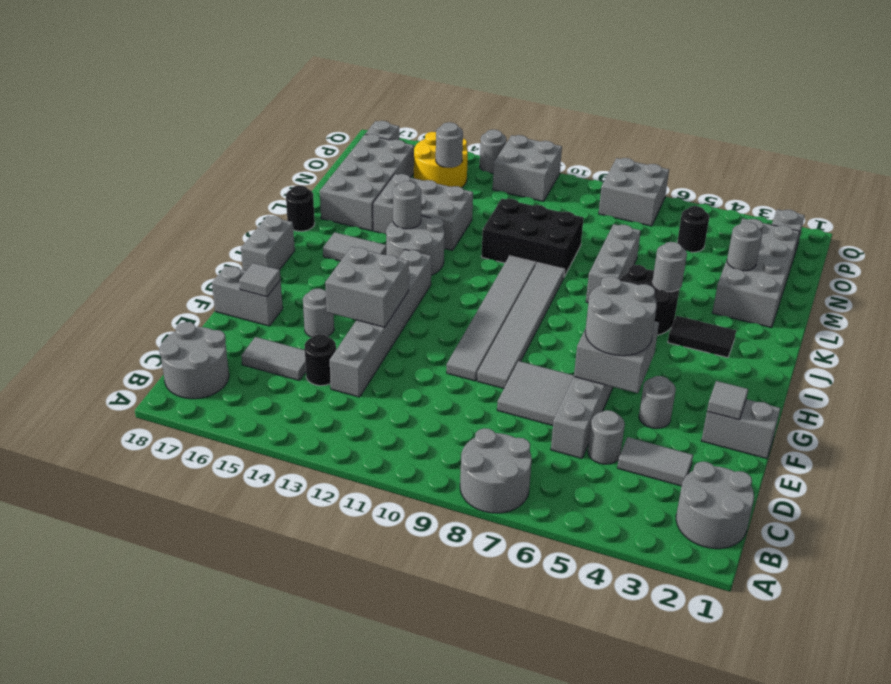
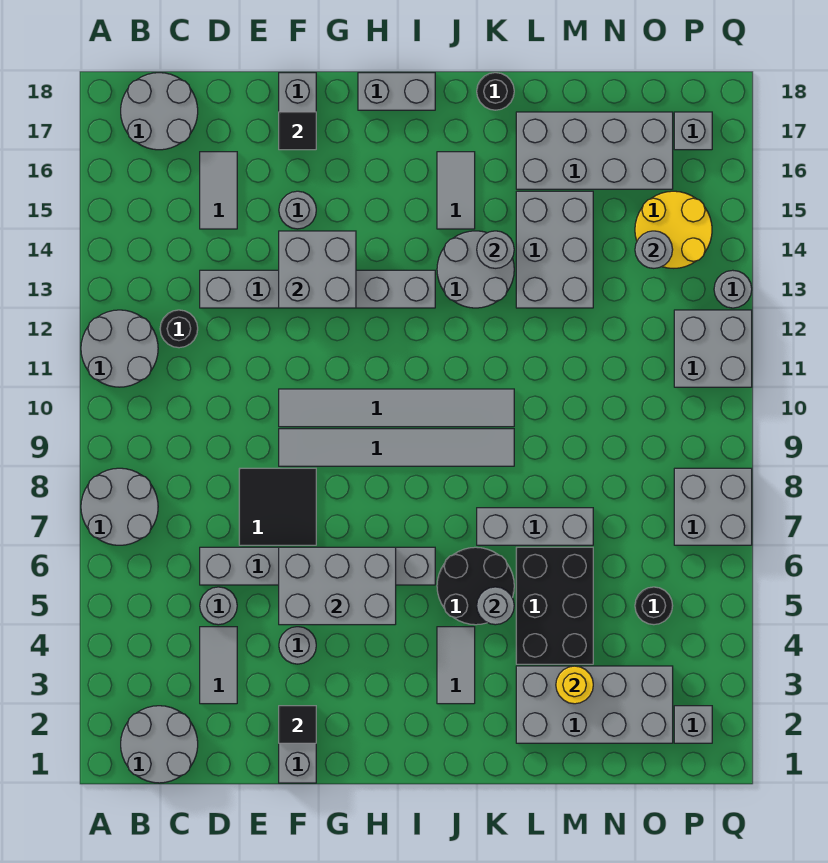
black round brick D14 level 1 -> black round brick C12 level 1
grey tile E7:F8 level 1 -> black tile E7:F8 level 1
grey tile F2 level 2 -> black tile F2 level 2
grey brick F5:G6 level 2 -> grey brick F5:H6 level 2
grey round brick F5:G6 level 3 -> grey round brick A11:B12 level 1
grey tile F17 level 2 -> black tile F17 level 2
black tile J3:J4 level 1 -> grey tile J3:J4 level 1
black brick L9:M11 level 1 -> black brick L4:M6 level 1
grey round brick M3 level 2 -> yellow round brick M3 level 2

